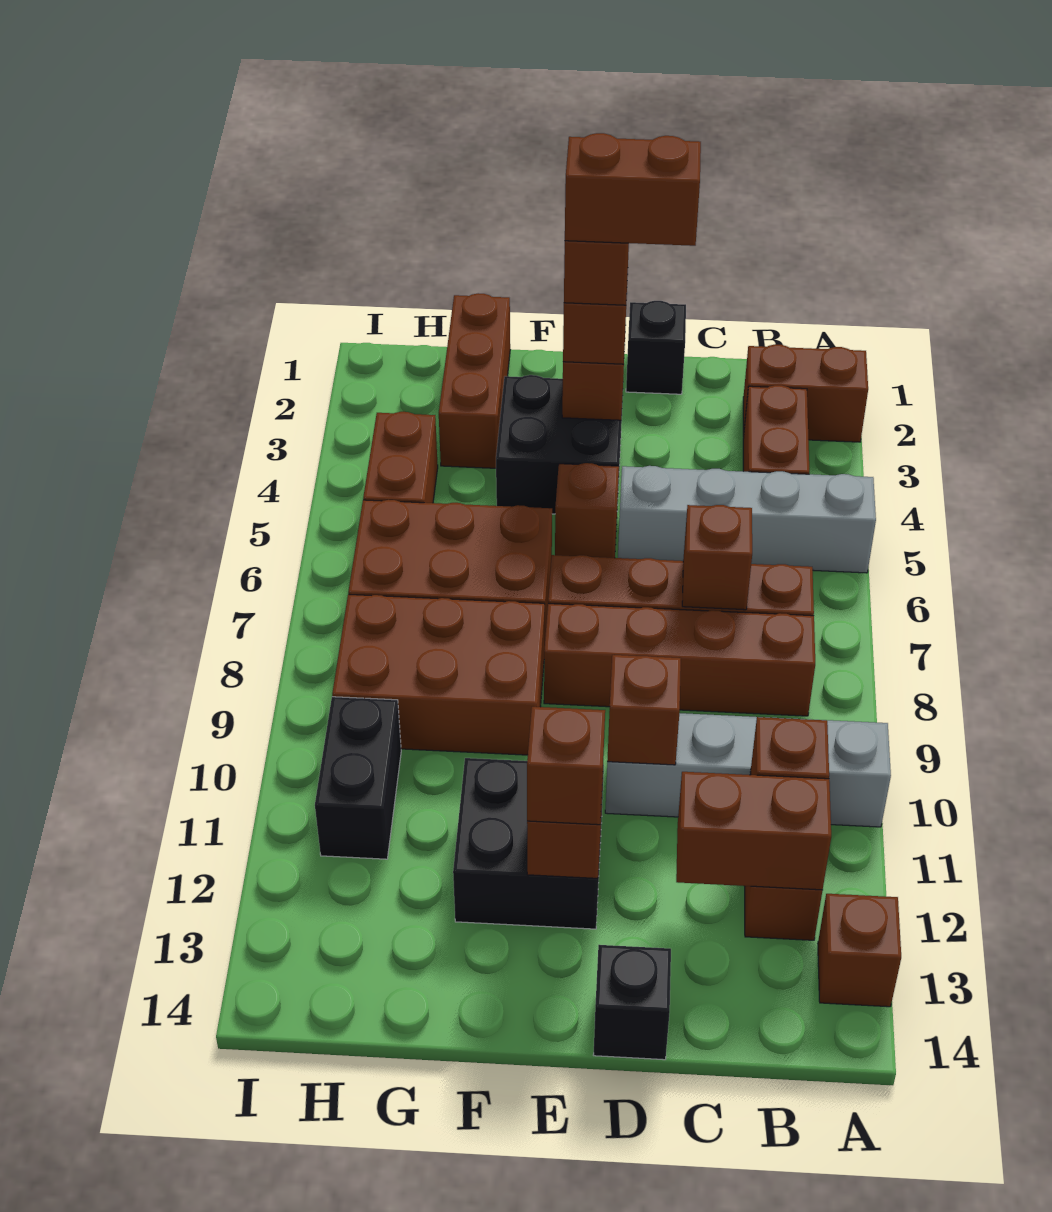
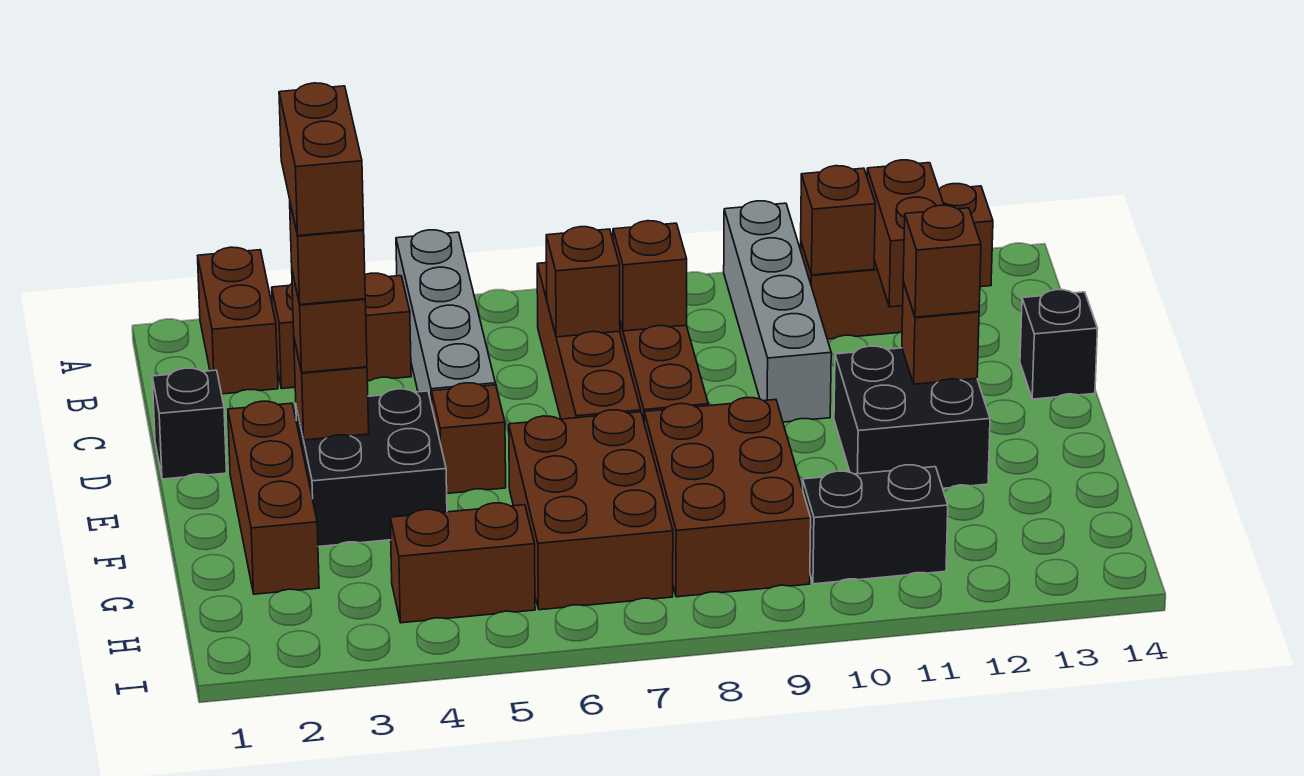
brown brick D10 level 2 -> brown brick C8 level 2
brown brick G1:G3 level 1 -> brown brick E2:G2 level 1

